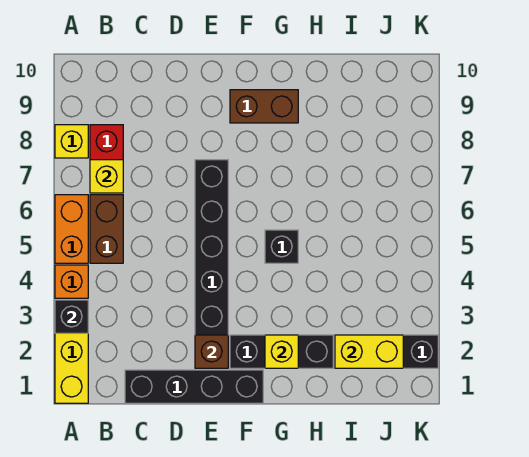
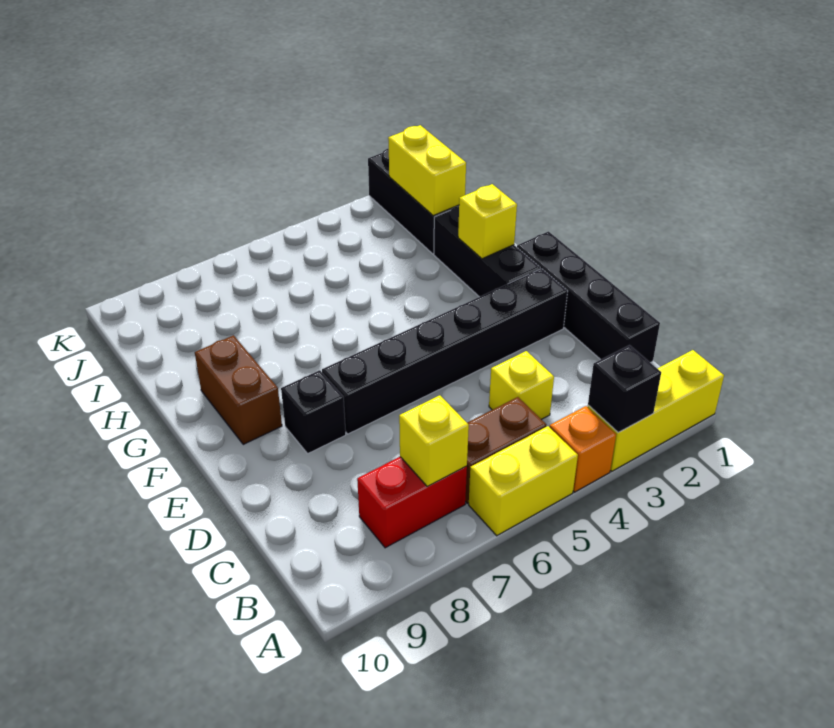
orange brick A5:A6 level 1 -> yellow brick A5:A6 level 1
yellow brick A8 level 1 -> yellow brick C4 level 1
brown brick E2 level 2 -> none
black brick G5 level 1 -> black brick E8 level 1

